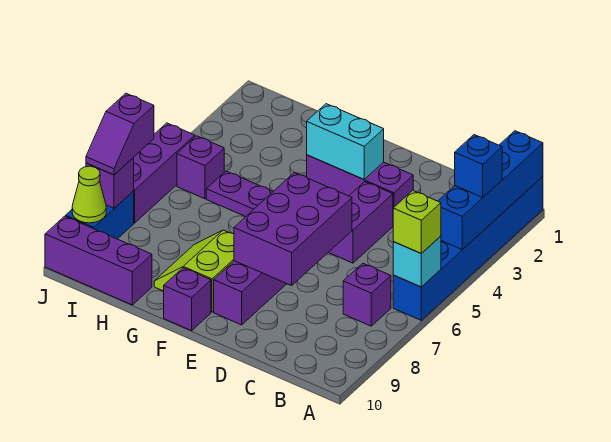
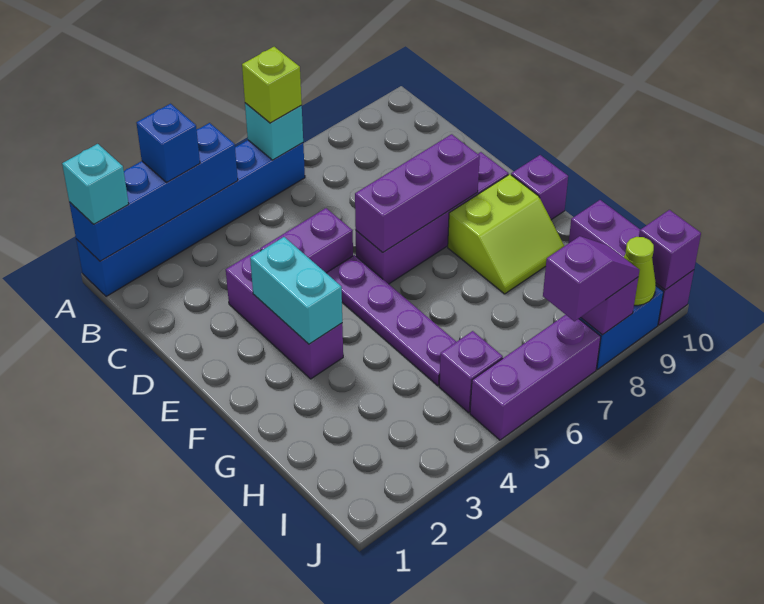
none -> cyan brick A1 level 3
purple brick B7 level 1 -> purple brick J10 level 2
purple brick D6:E8 level 2 -> purple brick E6:E8 level 2

